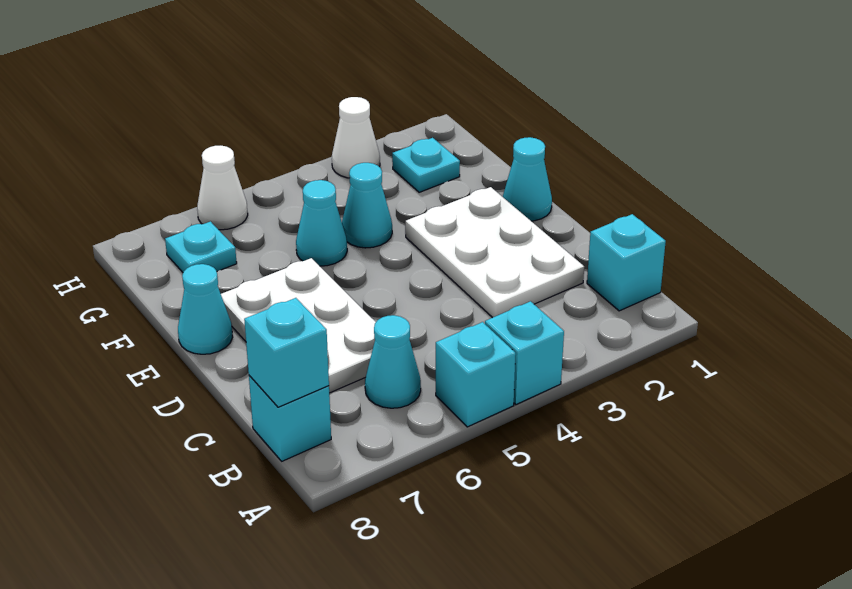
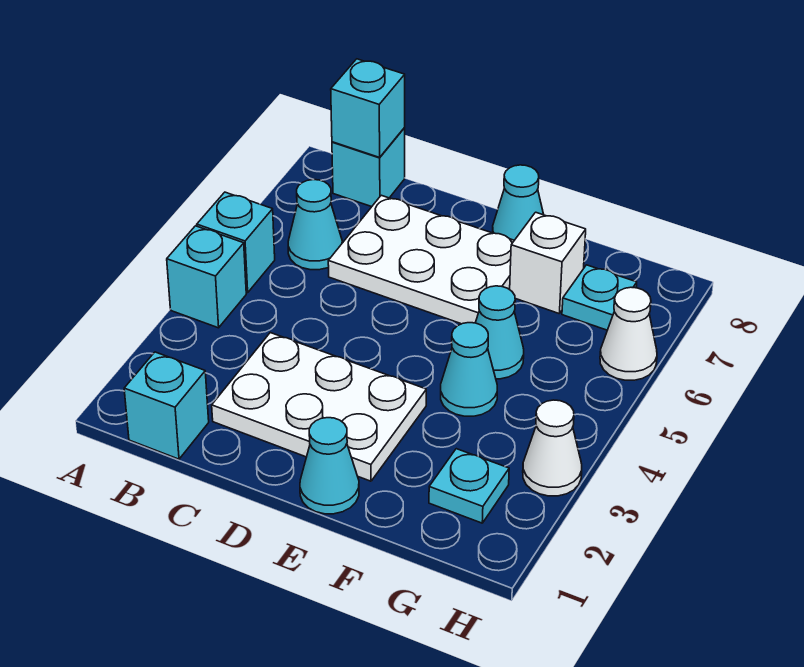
none -> white brick F7 level 1

